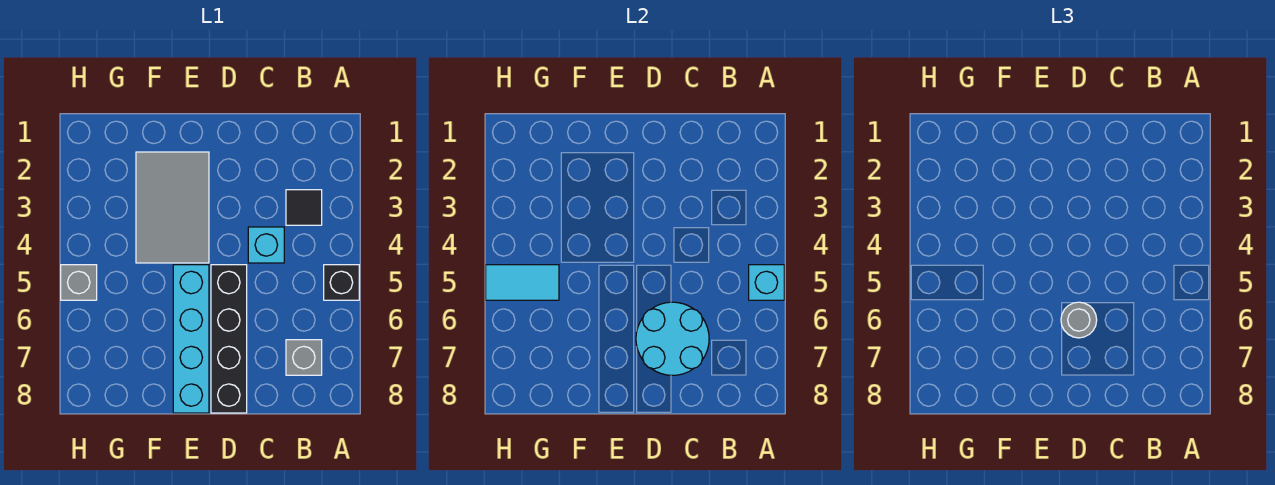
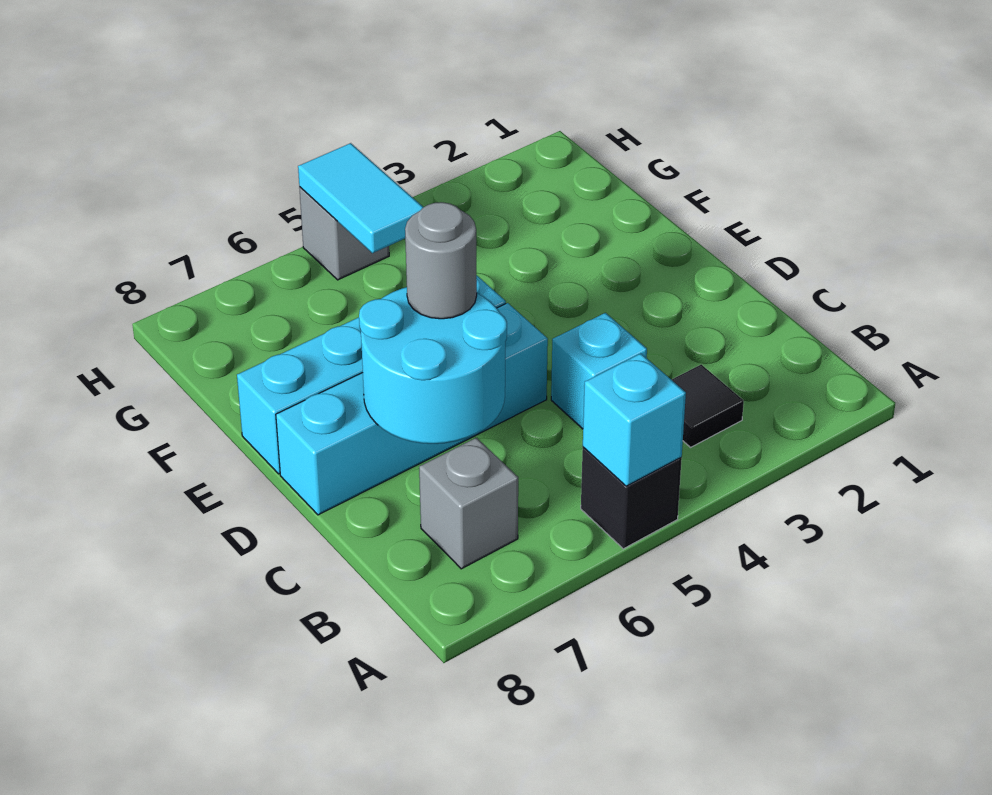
black brick D5:D8 level 1 -> cyan brick D5:D8 level 1
grey tile E2:F4 level 1 -> none

